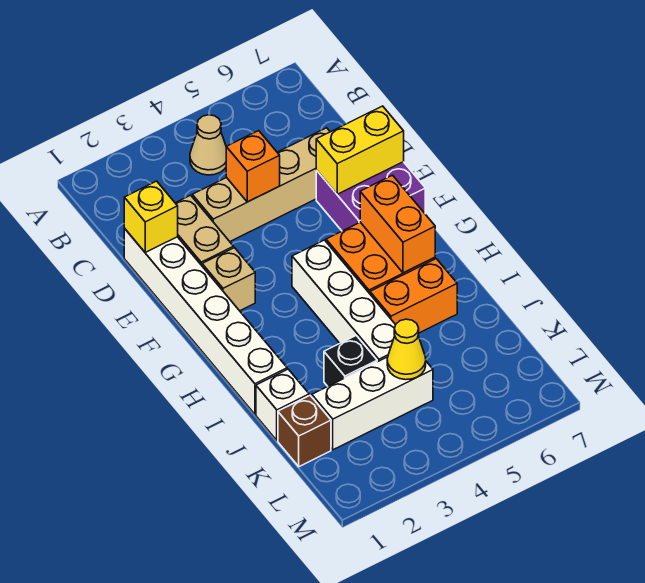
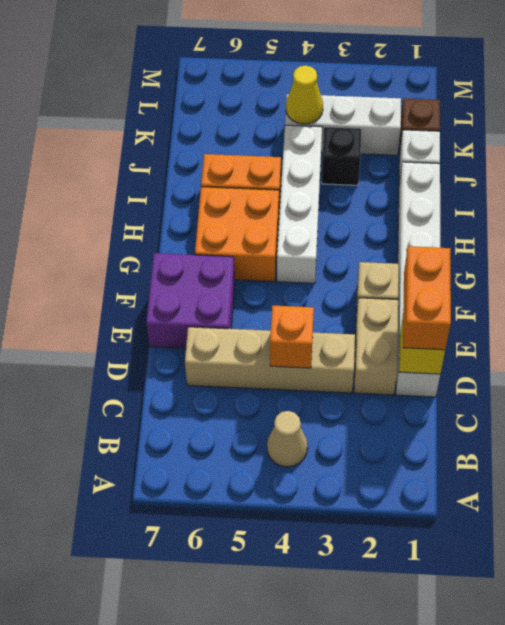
yellow brick E6:E7 level 2 -> none
orange brick G6:H6 level 2 -> orange brick D1:E1 level 3

